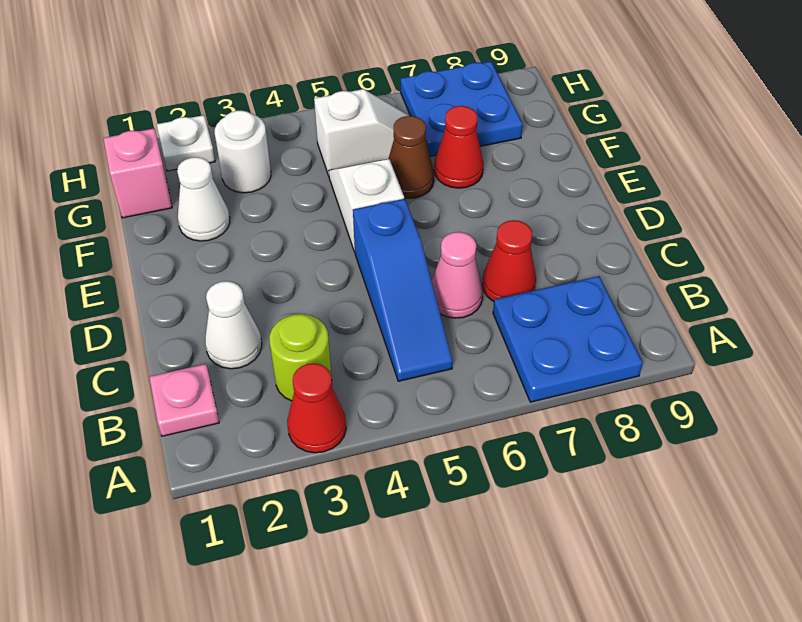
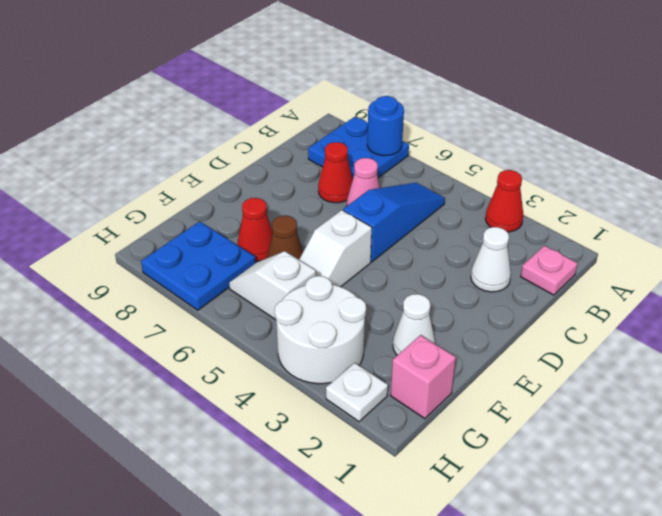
none -> blue round brick A7 level 2
lime round brick B3 level 1 -> none
white round brick G3 level 1 -> white round brick G3:H4 level 1

